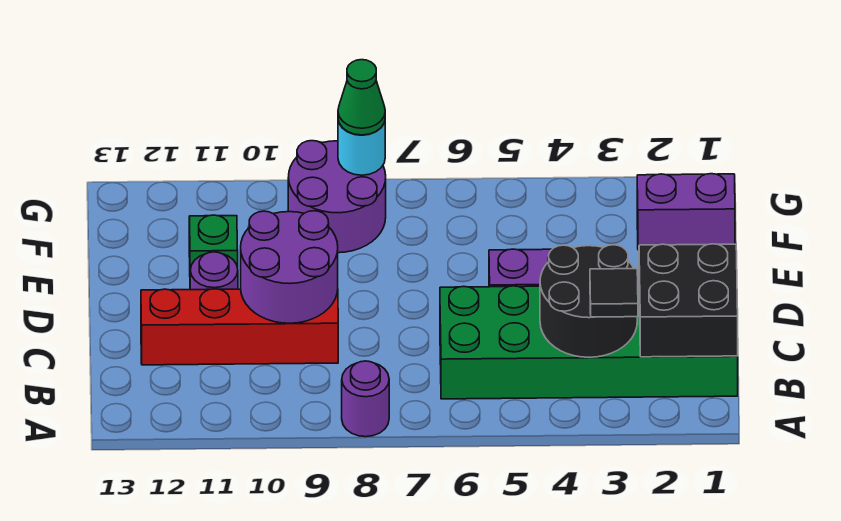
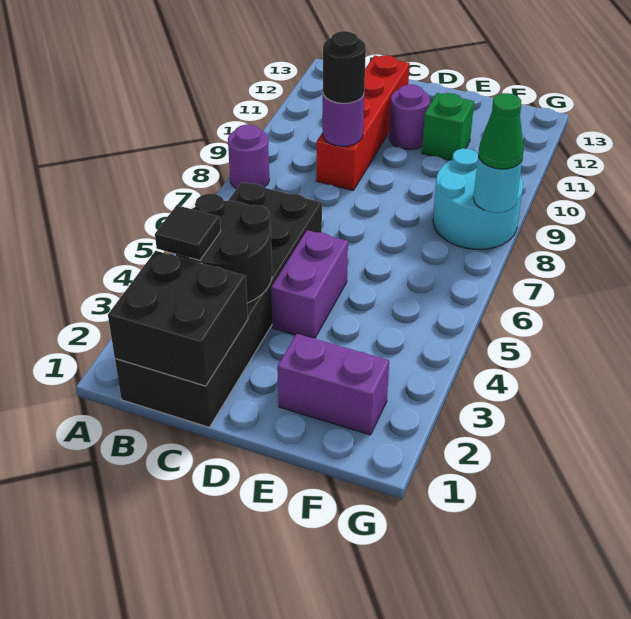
green brick B1:C6 level 1 -> black brick B1:C6 level 1
purple round brick C9:D10 level 2 -> purple round brick C9 level 2
none -> black round brick C9 level 3
purple brick F1:F2 level 1 -> purple brick E2:F2 level 1
purple round brick F8:G9 level 1 -> cyan round brick F8:G9 level 1

